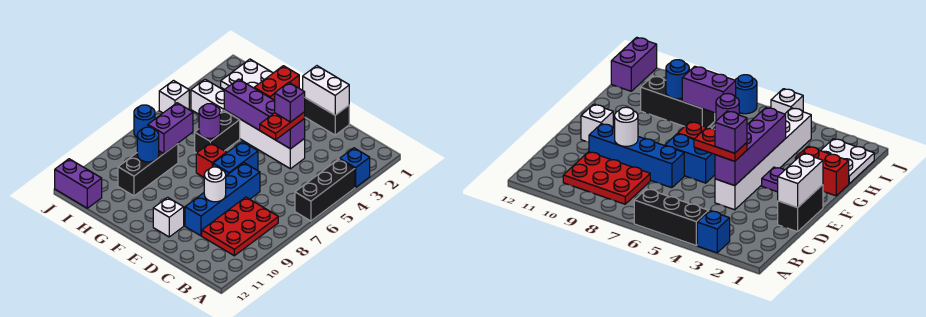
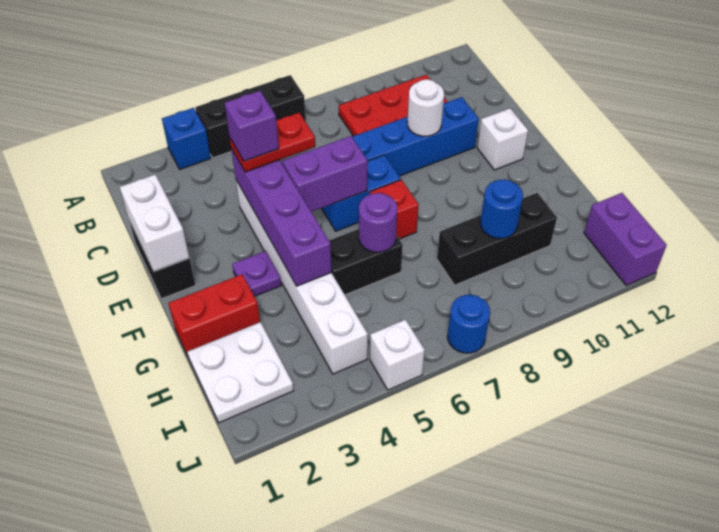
purple brick H7:H8 level 2 -> purple brick E5:E6 level 2

